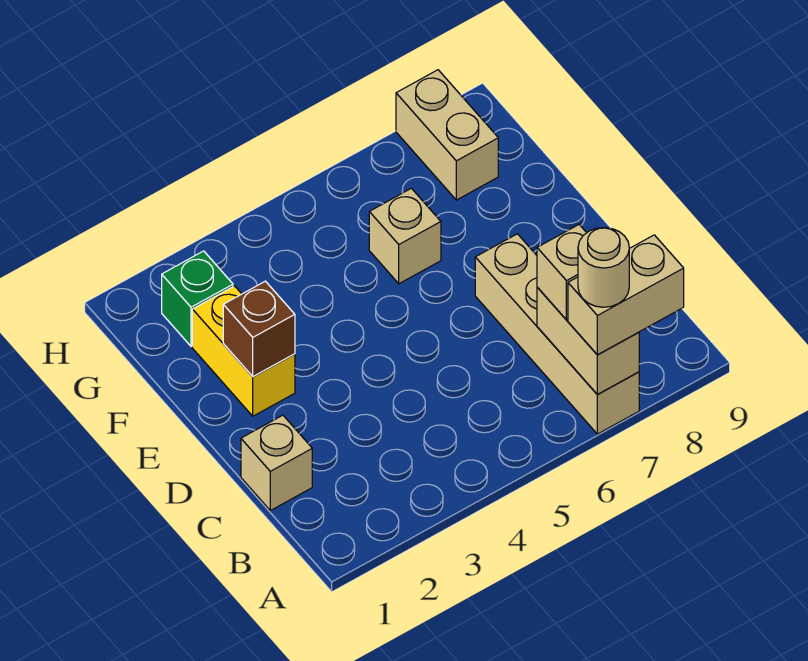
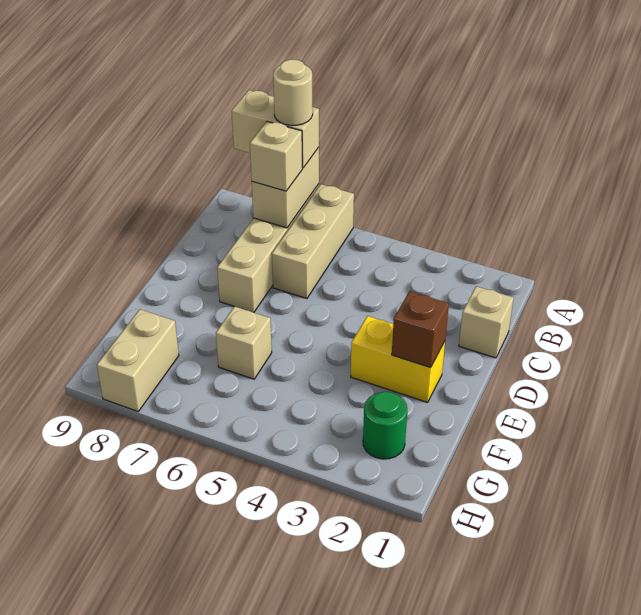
none -> tan brick A6:C6 level 1
yellow brick E2:F2 level 1 -> yellow brick E2:E3 level 1
green brick G2 level 1 -> green round brick G2 level 1

